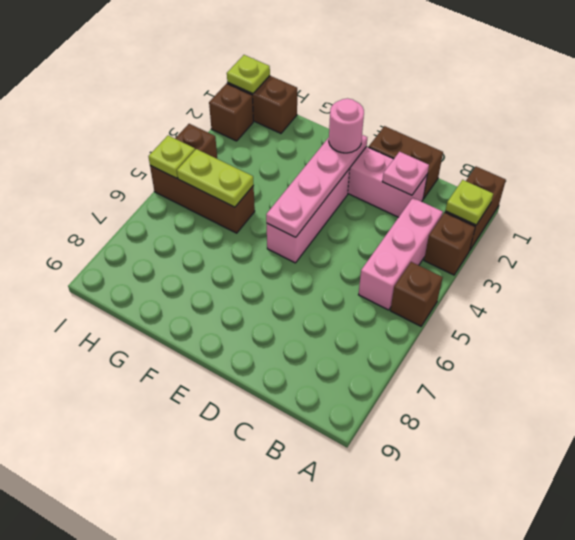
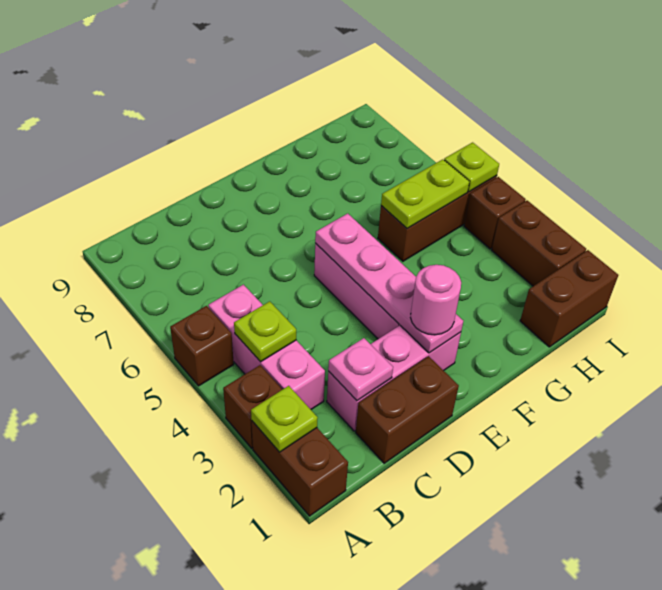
lime plate I1 level 2 -> lime plate B4 level 2
brown brick I2 level 1 -> brown brick I2:I3 level 1

